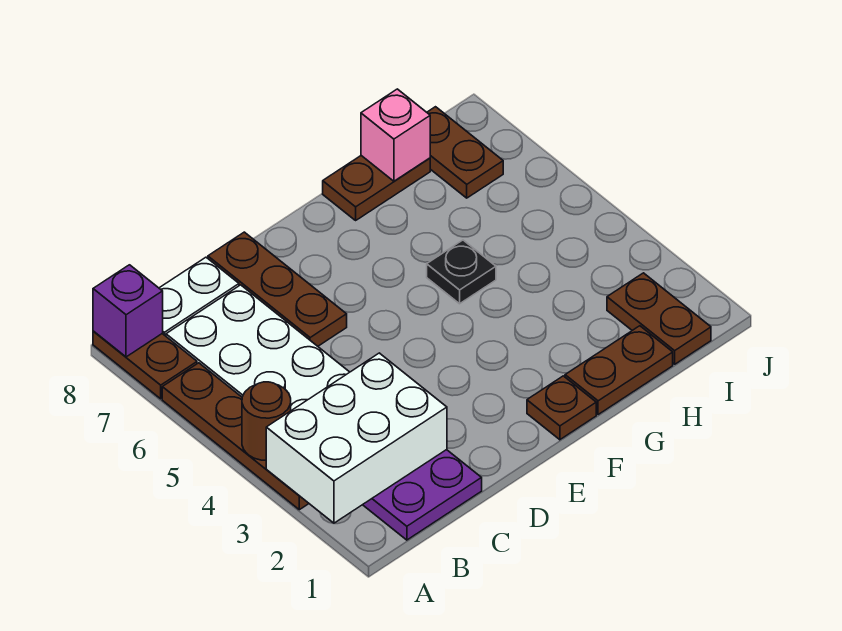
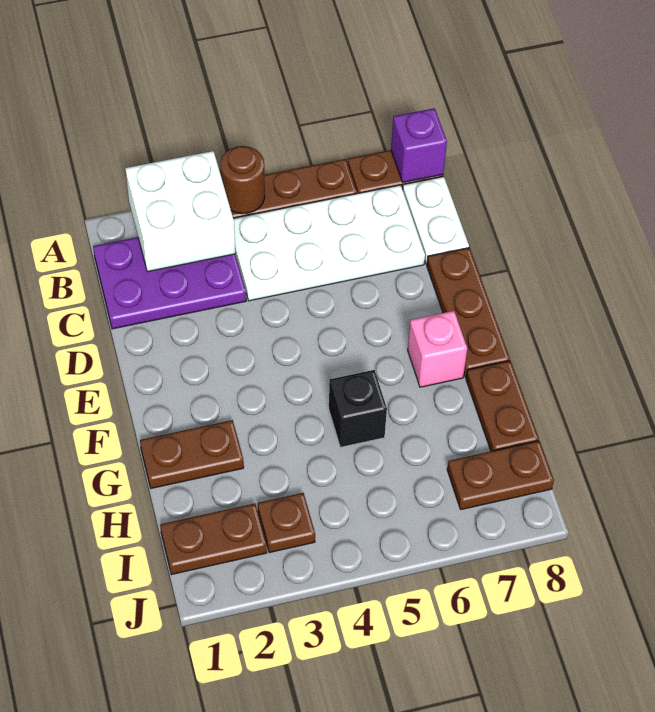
white brick A2:C3 level 2 -> white brick A2:B3 level 2
brown plate D6:D8 level 1 -> brown plate D8:F8 level 1
brown plate F1 level 1 -> brown plate I3 level 1
brown plate G1:H1 level 1 -> brown plate G1:G2 level 1
black plate G5 level 1 -> black brick G5 level 1
pink brick H8 level 2 -> pink brick F7 level 1

